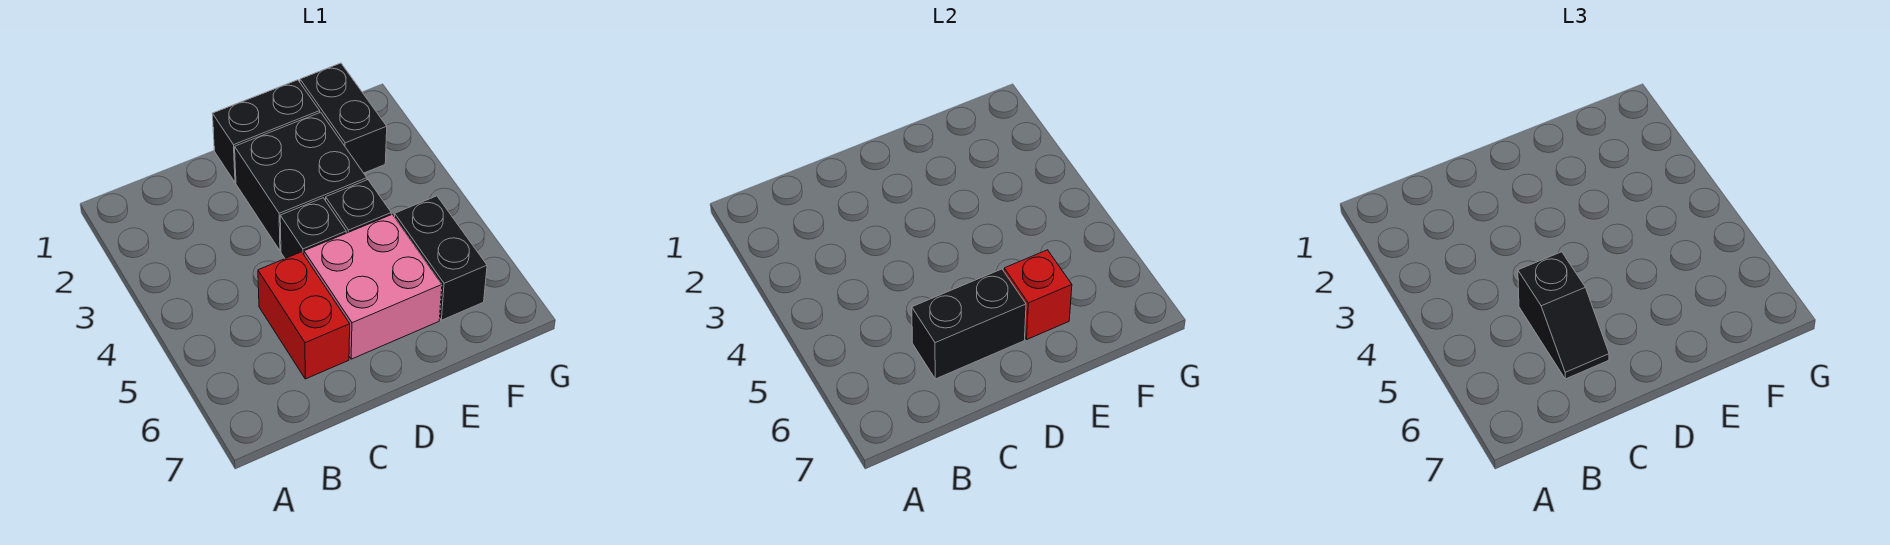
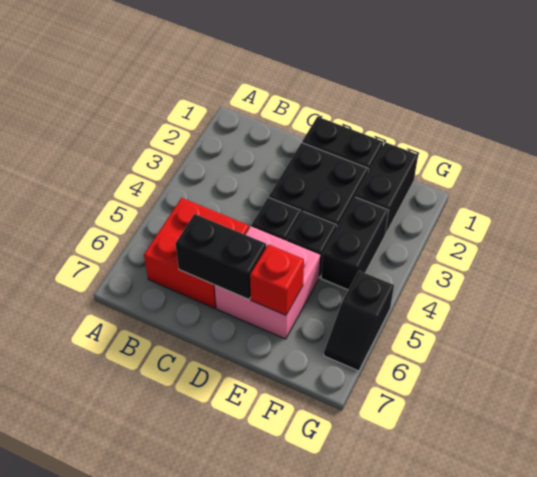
red brick C5:C6 level 1 -> red brick B5:C6 level 1
black slope C5:C6 level 3 top 5 -> black slope G5:G6 level 1 top 5
black brick F5:F6 level 1 -> black brick F3:F4 level 1

